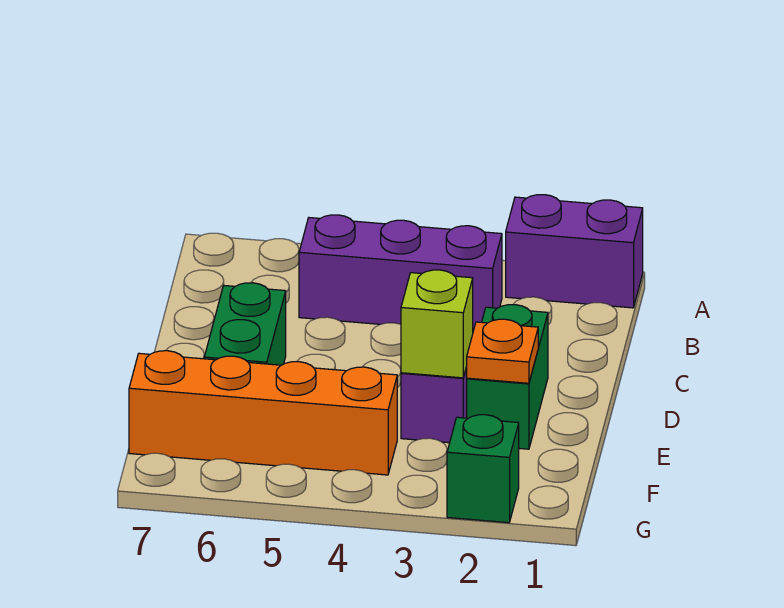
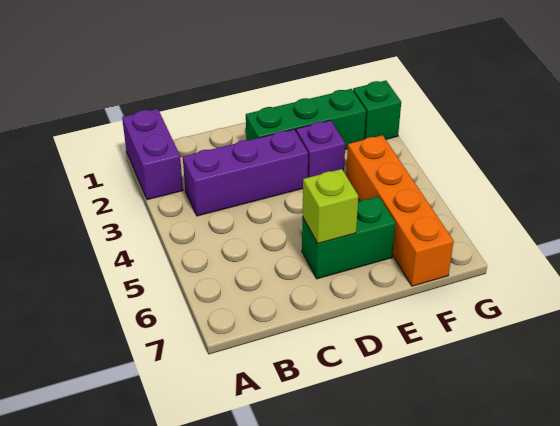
purple brick B3:B5 level 1 -> purple brick B3:D3 level 1
green brick D2:E2 level 1 -> green brick D2:F2 level 1
orange plate E2 level 2 -> none
lime brick E3 level 2 -> lime brick D6 level 2

